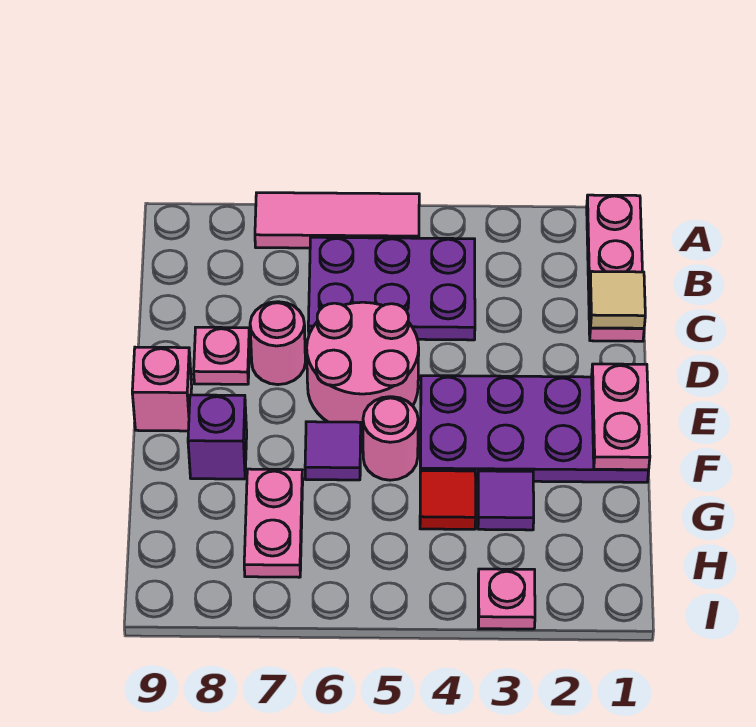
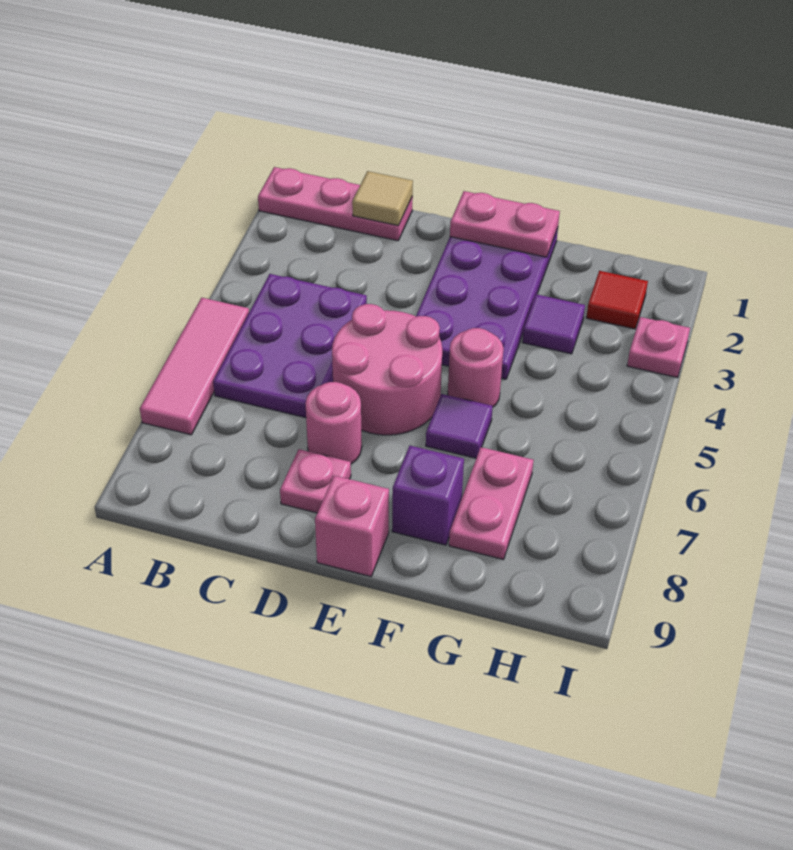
red tile G4 level 1 -> red tile H2 level 1
pink plate G7:H7 level 1 -> pink plate G7:G8 level 1

